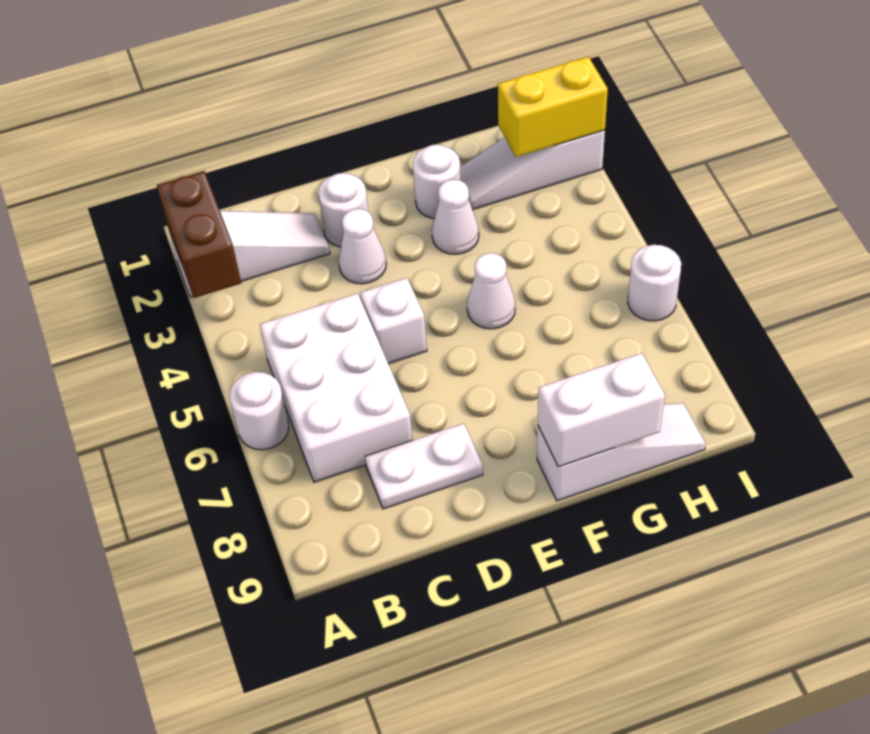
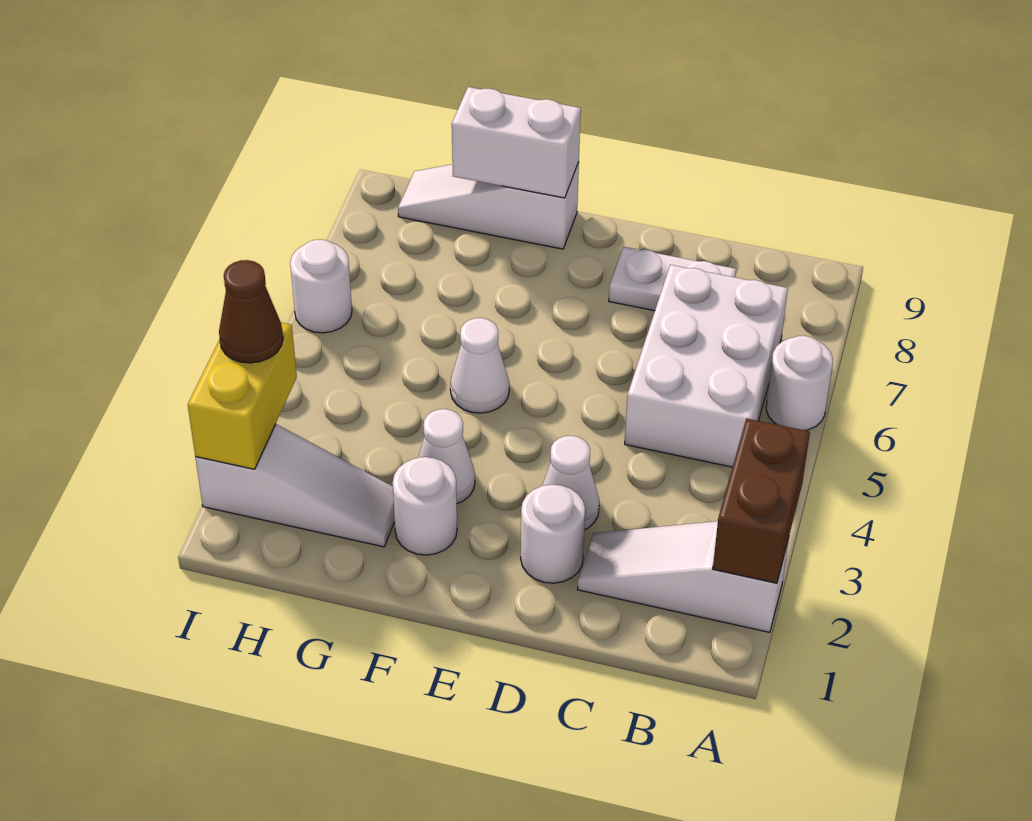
white brick D5 level 1 -> none
yellow brick H2:I2 level 2 -> yellow brick I2:I3 level 2
none -> brown cone I3 level 3

